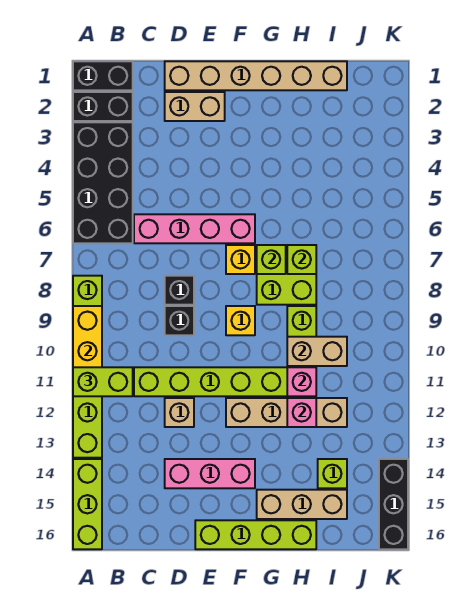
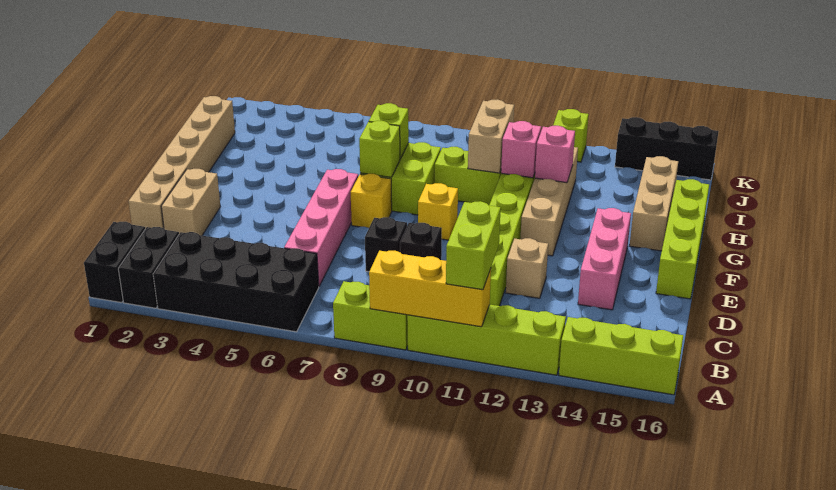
lime brick I14 level 1 -> lime brick K12 level 1

